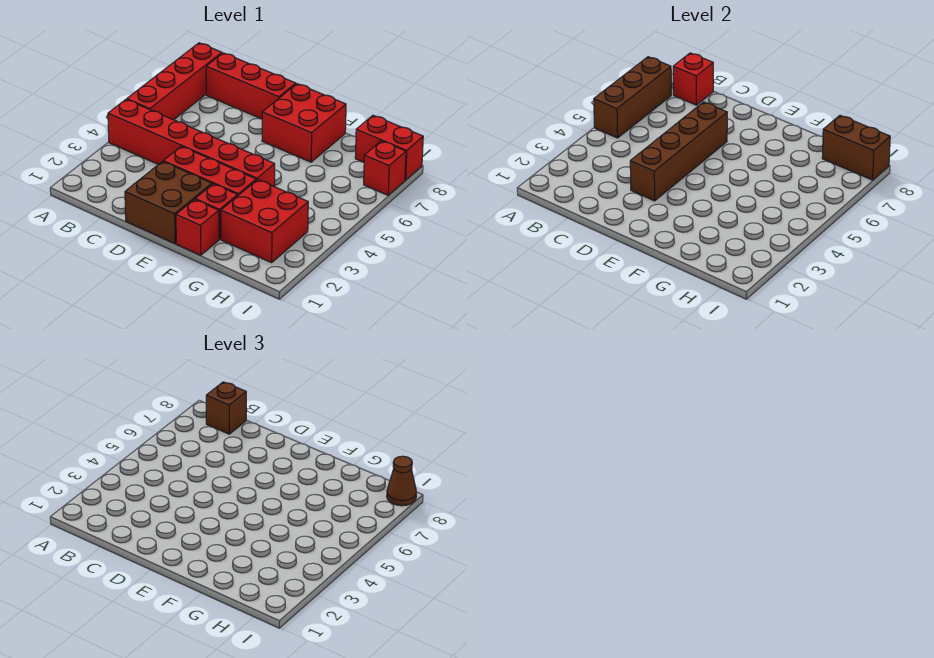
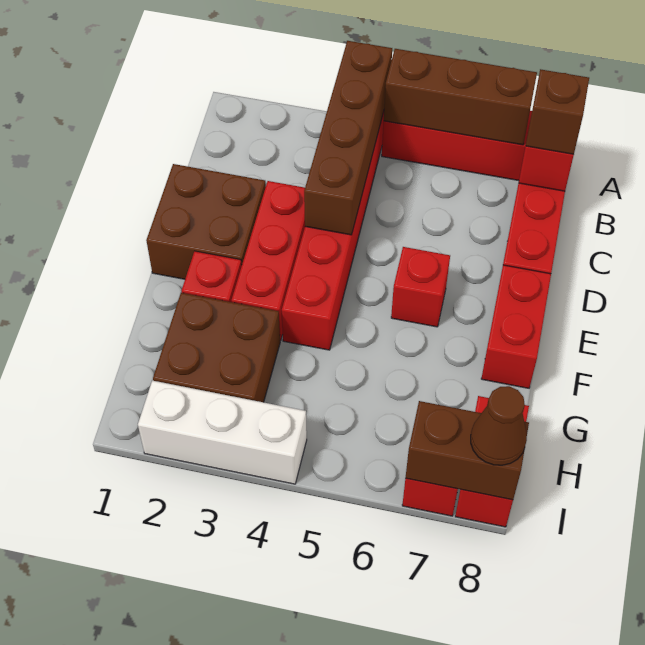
brown brick D3:D6 level 2 -> brown brick A4:D4 level 2
red brick E7:F8 level 1 -> red brick E8:F8 level 1
red brick F1 level 1 -> red brick E6 level 1
red brick G2:H3 level 1 -> brown brick G2:H3 level 1
brown brick H8:I8 level 2 -> brown brick I7:I8 level 2
none -> white brick I2:I4 level 1

